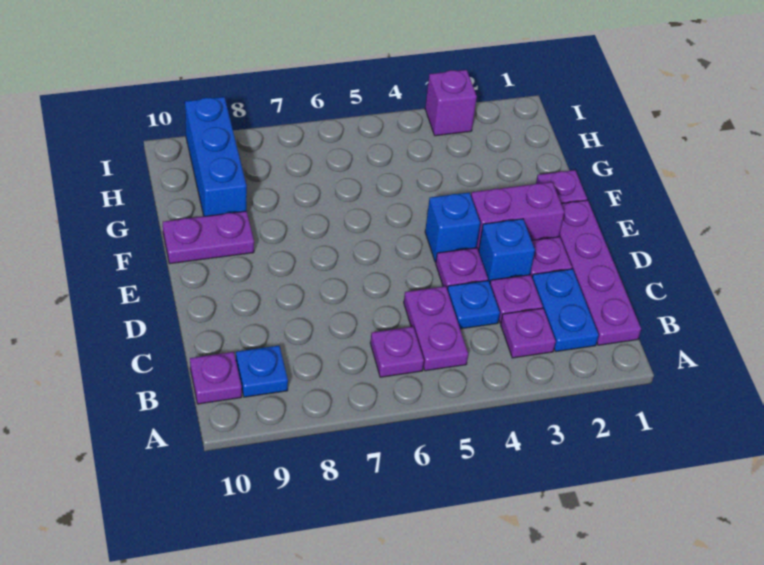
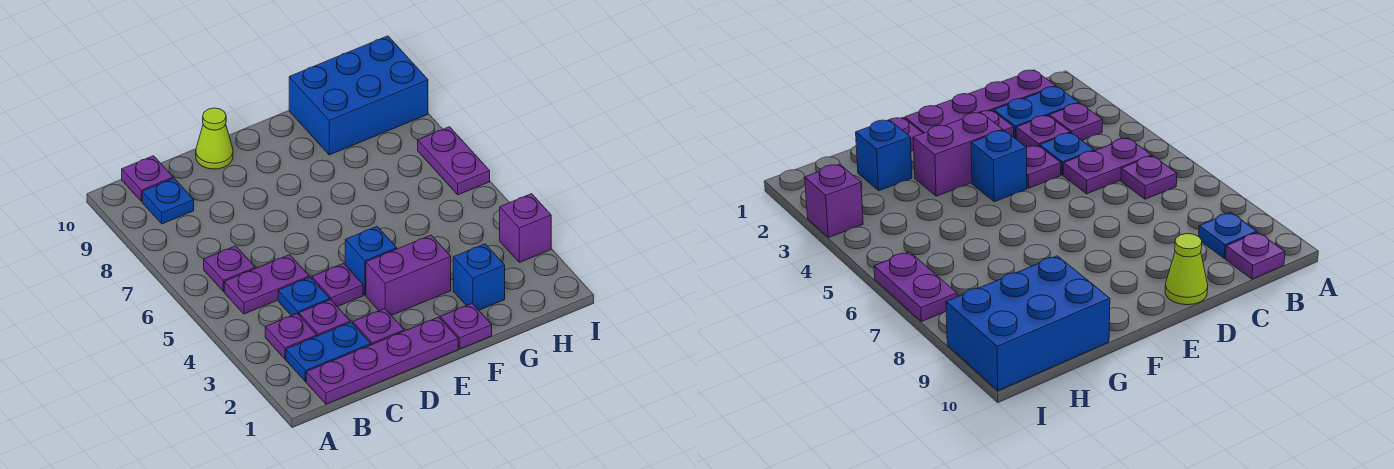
blue brick D3 level 1 -> blue brick G2 level 1
none -> lime cone D10 level 1
purple brick E2:E3 level 1 -> purple brick E3:F3 level 1
purple plate F9:F10 level 1 -> purple plate I6:I7 level 1
blue brick G9:I9 level 1 -> blue brick G9:I10 level 1

